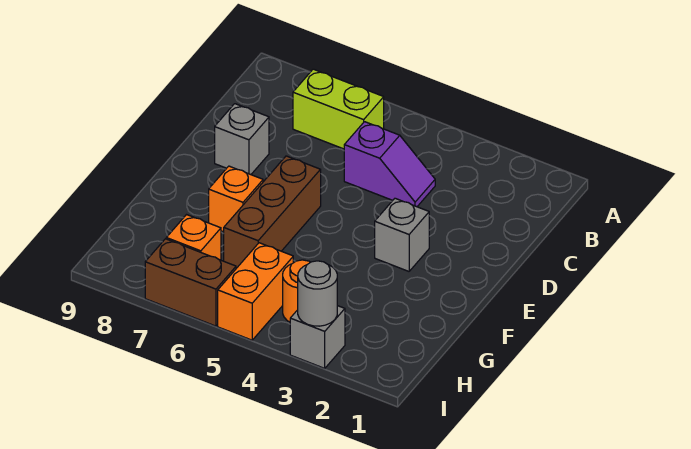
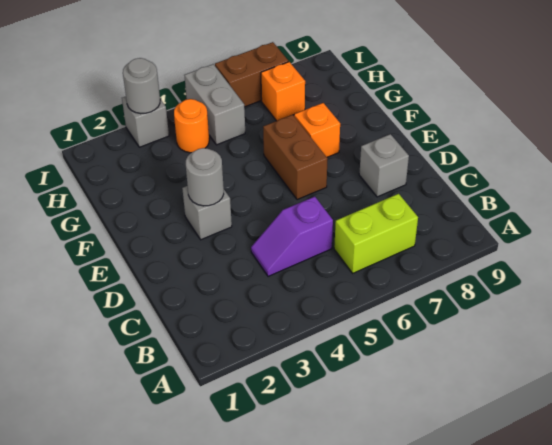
none -> grey round brick E3 level 2
brown brick E6:G6 level 1 -> brown brick E6:F6 level 1
orange brick H5:I5 level 1 -> grey brick H5:I5 level 1

